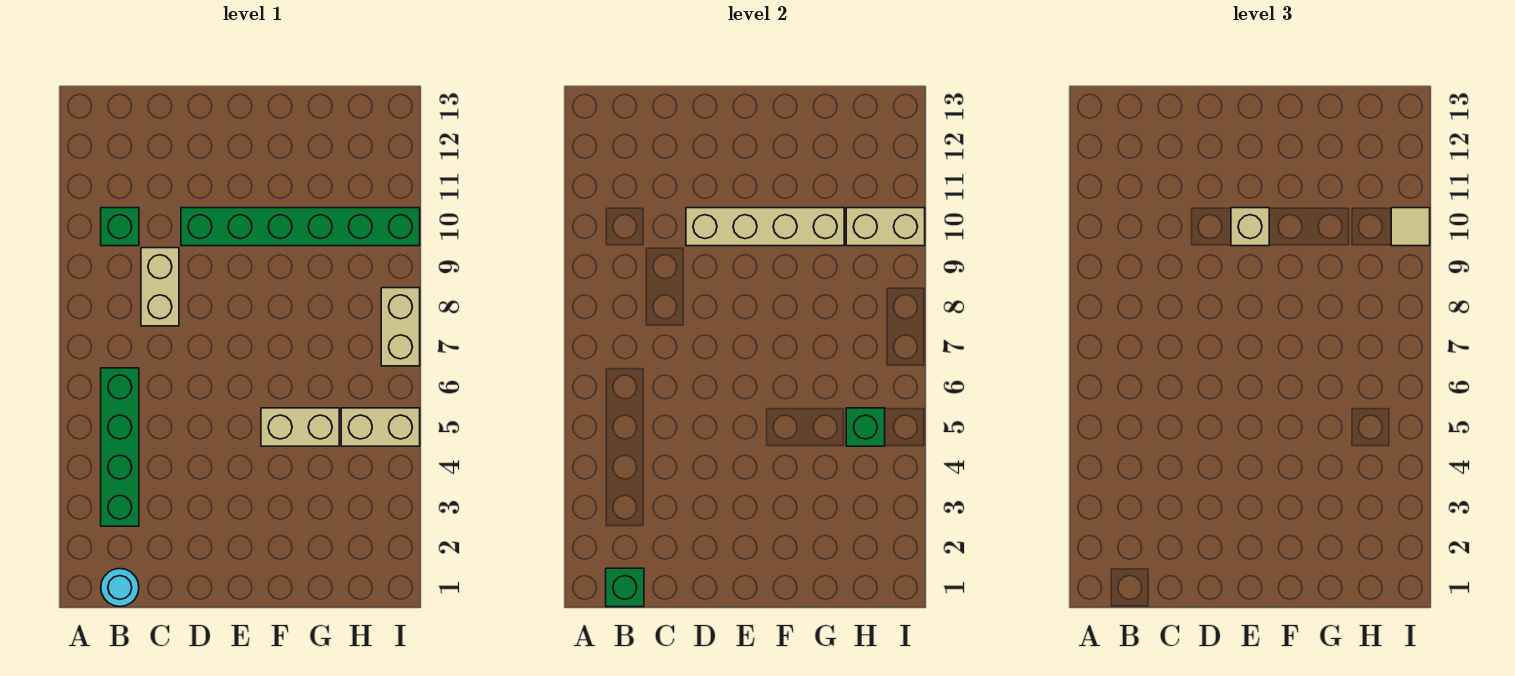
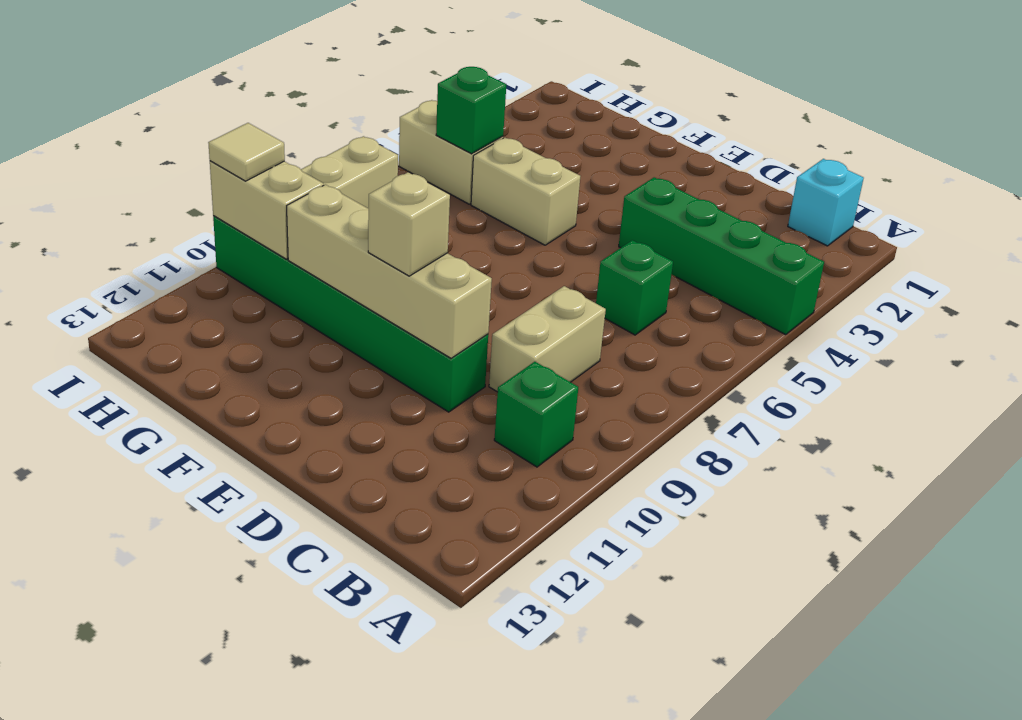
cyan round brick B1 level 1 -> cyan brick B1 level 1
green brick B1 level 2 -> green brick C6 level 1
green brick B3:B6 level 1 -> green brick A4:D4 level 1

